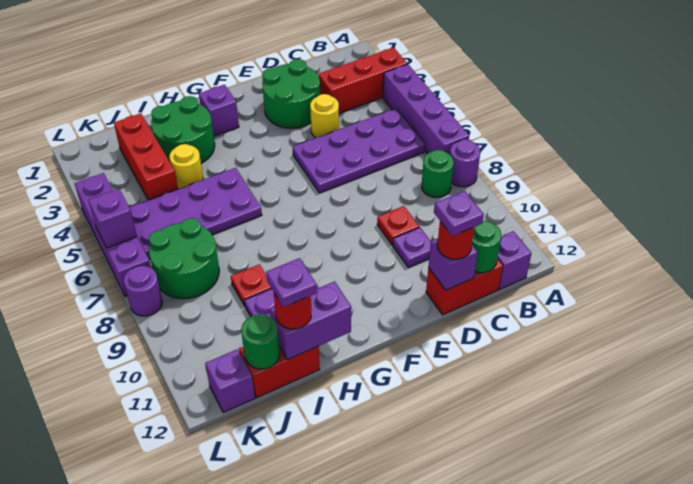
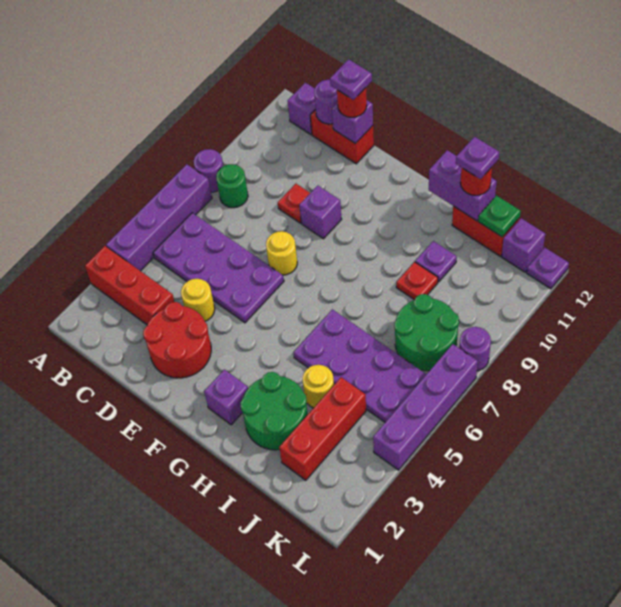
green round brick C12 level 2 -> purple round brick C12 level 2
green round brick D2:E3 level 1 -> red round brick D2:E3 level 1
purple plate D10 level 1 -> purple plate L12 level 1
none -> yellow round brick E7 level 1
green round brick J12 level 2 -> green plate J12 level 2
purple brick L6 level 2 -> purple brick E9 level 1

